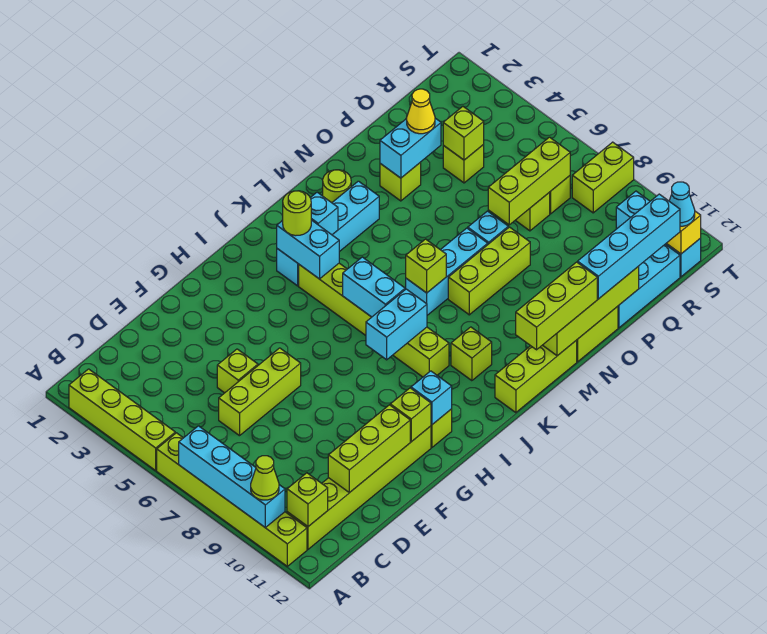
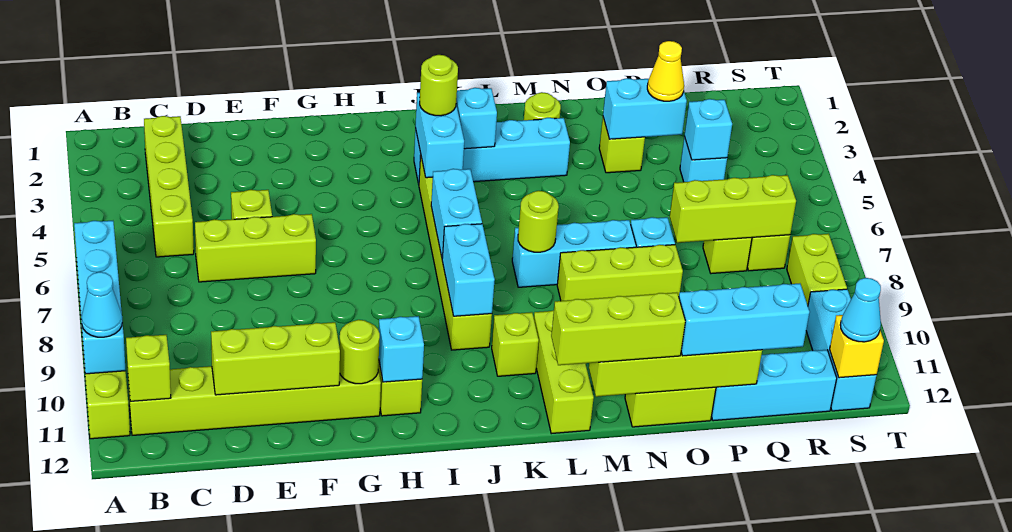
lime brick A2:A5 level 1 -> lime brick C2:C5 level 1
lime cone A10 level 3 -> cyan cone A10 level 3
lime brick G11 level 2 -> lime round brick G11 level 2
cyan brick I8:J8 level 2 -> cyan brick J8:J9 level 2
lime brick K12:M12 level 1 -> lime brick L10:L12 level 1
lime brick L7 level 2 -> lime round brick L7 level 2
cyan brick O12:R12 level 3 -> cyan brick O12:Q12 level 3
lime brick Q4 level 1 -> cyan brick Q4 level 1
lime brick Q4 level 2 -> cyan brick Q4 level 2
lime brick S8:T8 level 1 -> lime brick S8:S9 level 1

